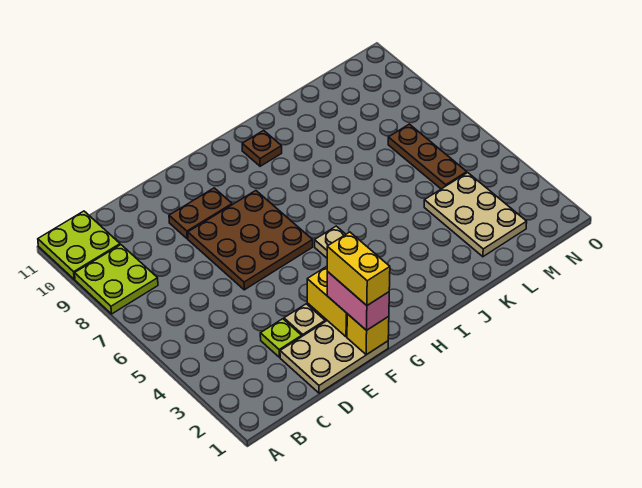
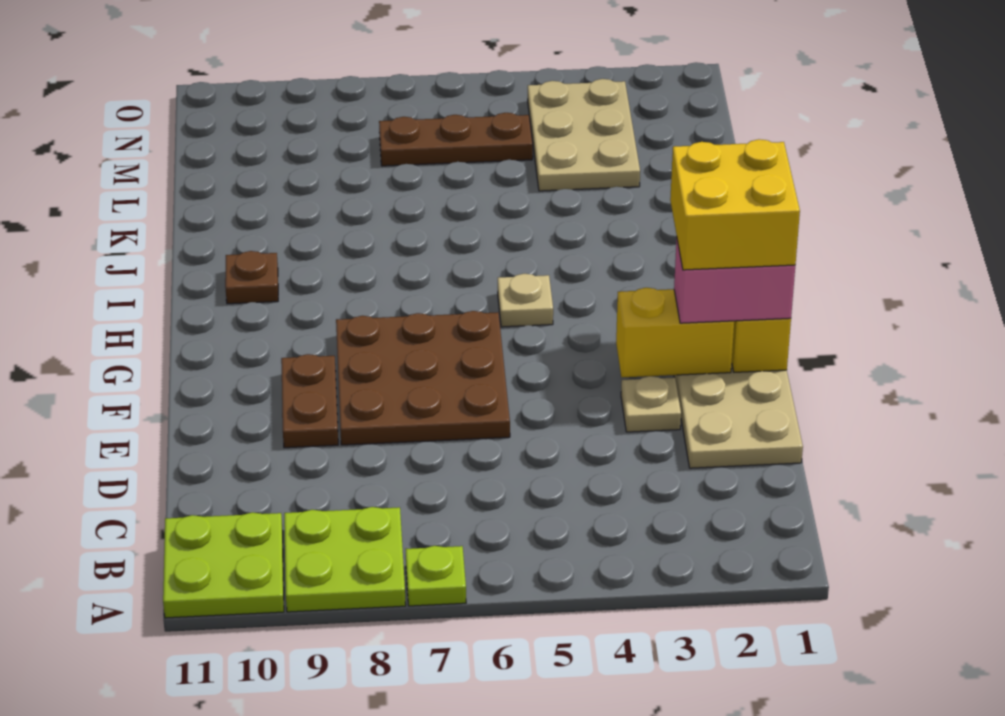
lime plate D3 level 1 -> lime plate A7 level 1
yellow brick F1:F2 level 4 -> yellow brick F1:G2 level 4
tan plate L2:M4 level 1 -> tan plate L3:N4 level 1

